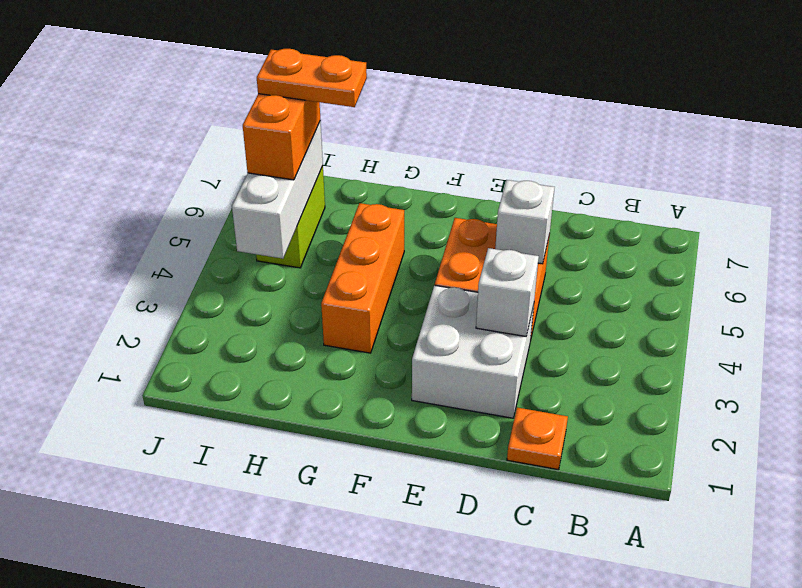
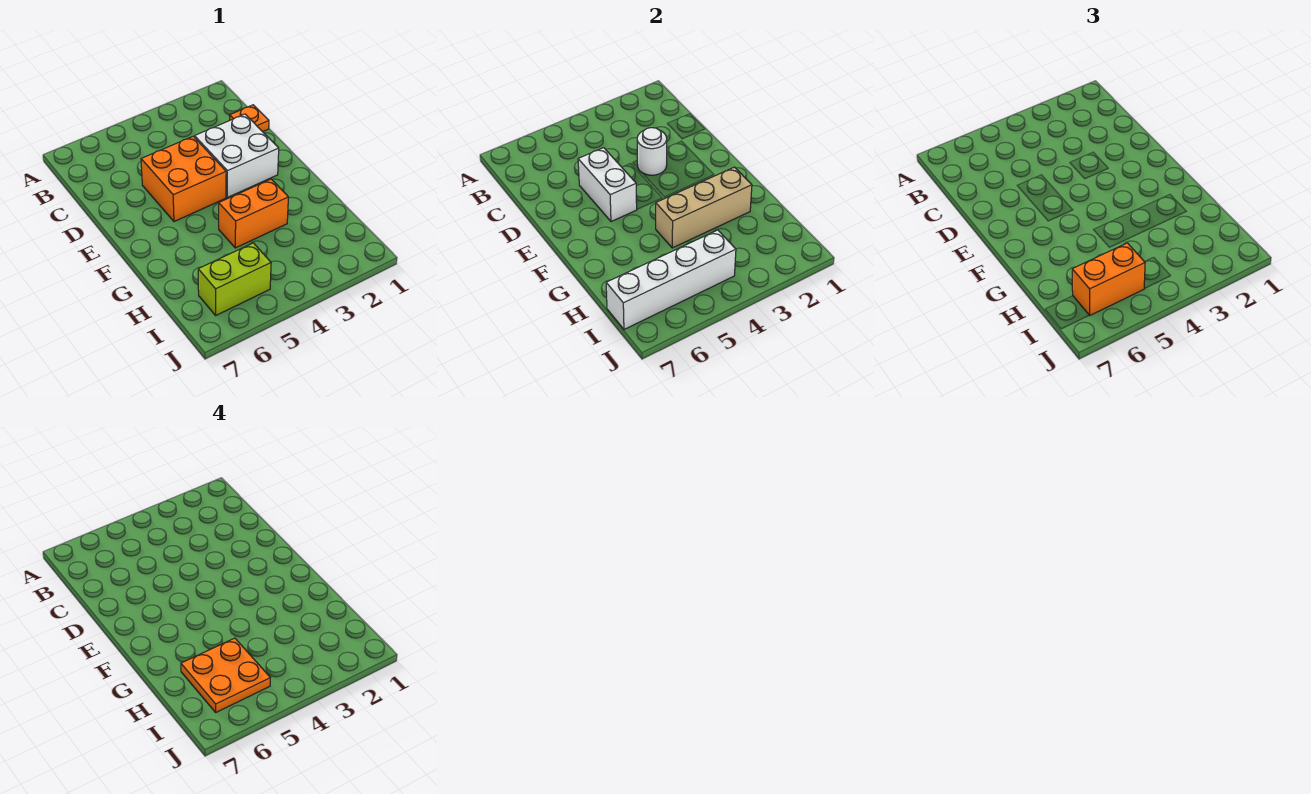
white brick D3 level 2 -> white round brick D3 level 2
white brick D5 level 2 -> white brick D5:E5 level 2
none -> tan brick G2:G4 level 2
orange brick G3:G5 level 1 -> orange brick G3:G4 level 1
orange plate H6:I6 level 4 -> orange plate H5:I6 level 4
white brick I4:I6 level 2 -> white brick I4:I7 level 2

